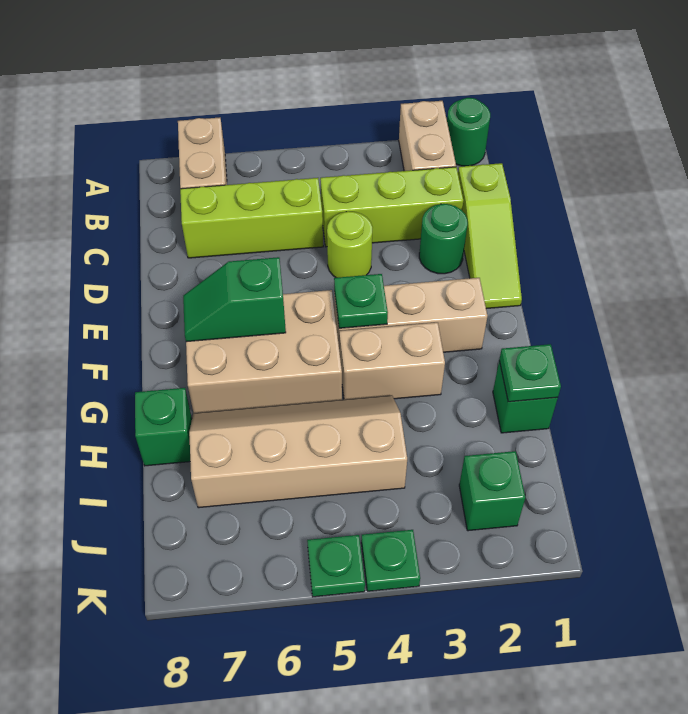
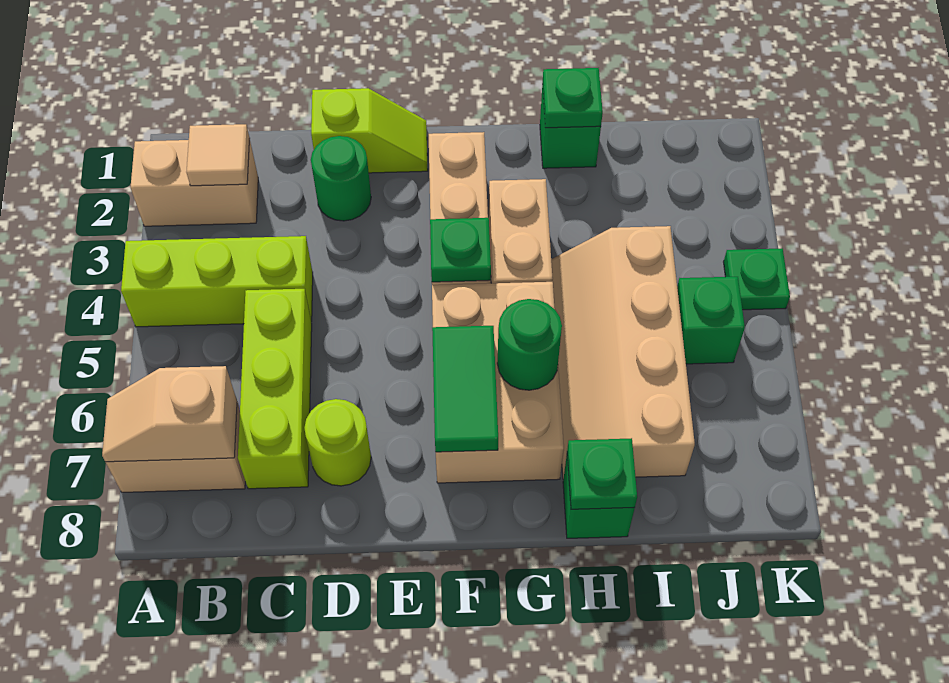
green round brick A1 level 1 -> green round brick G6 level 2
none -> tan slope A7:B7 level 2 top B
none -> tan tile B2 level 2
lime slope C1:E1 level 1 top C -> lime slope D1:E1 level 1 top D
lime brick C2:C4 level 1 -> lime brick A4:C4 level 1
lime round brick D4 level 1 -> lime round brick D7 level 1
green slope F6:F7 level 2 top 6 -> green tile F6:F7 level 2
green brick J2 level 1 -> green brick J5 level 1
green plate K5 level 1 -> green plate H8 level 2

